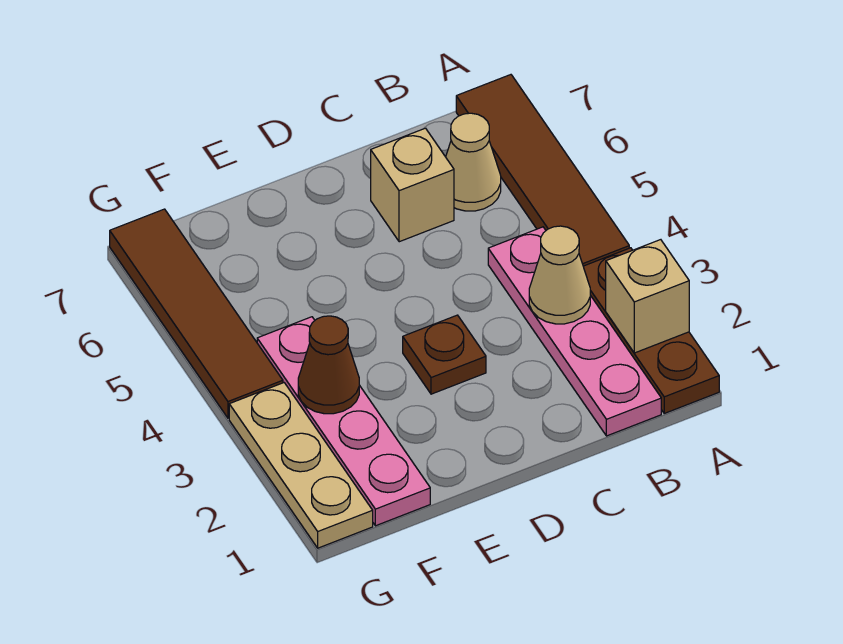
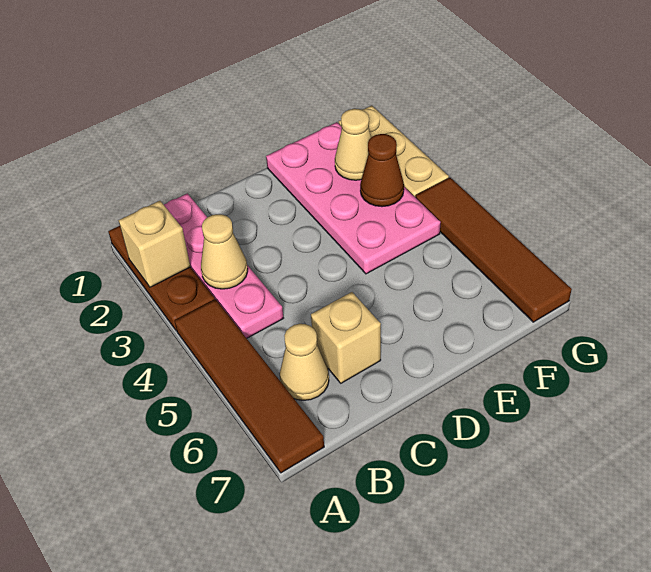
brown plate D3 level 1 -> none
pink plate F1:F4 level 1 -> pink plate E1:F4 level 1
none -> tan cone F2 level 2

